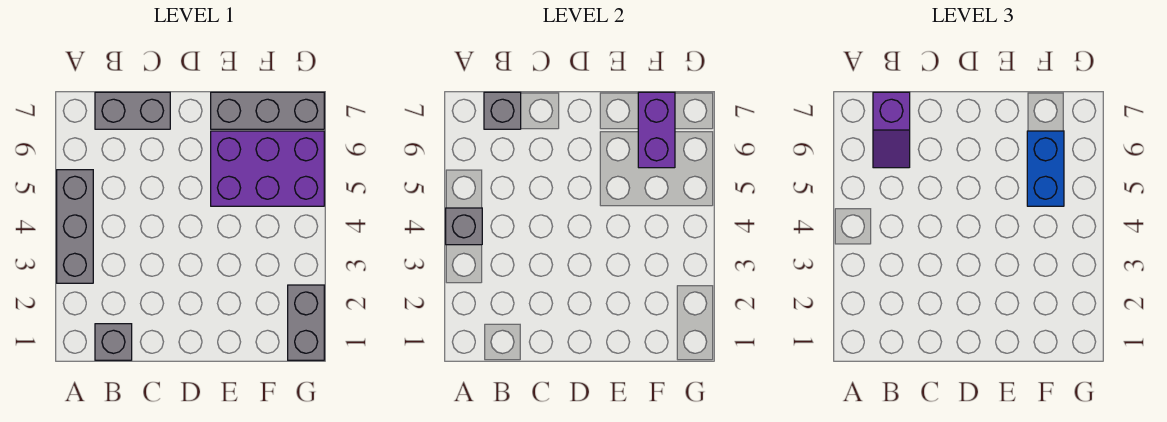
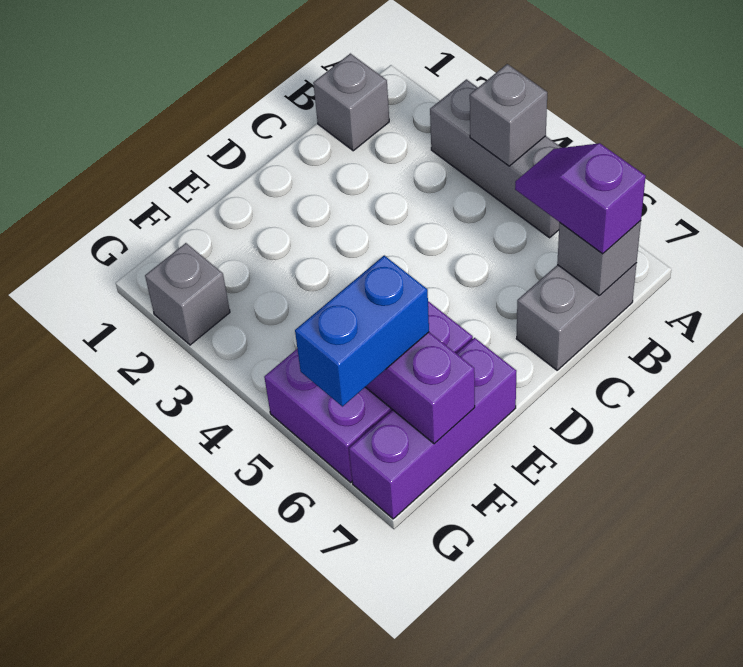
grey brick E7:G7 level 1 -> purple brick E7:G7 level 1
blue brick F5:F6 level 3 -> blue brick F6:G6 level 3
grey brick G1:G2 level 1 -> grey brick G2 level 1

